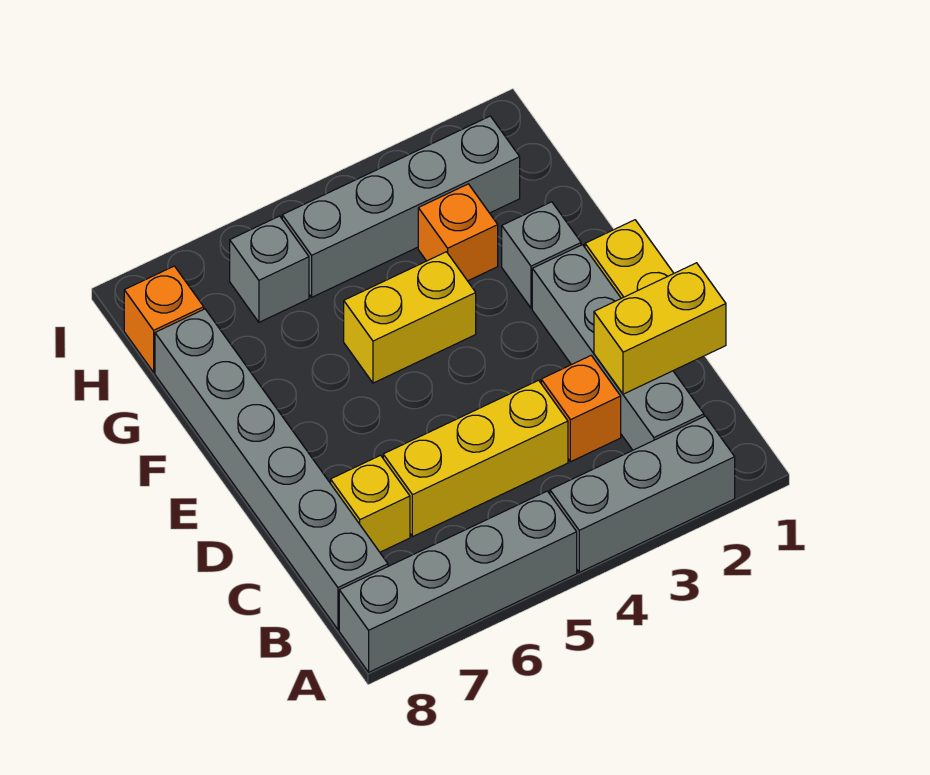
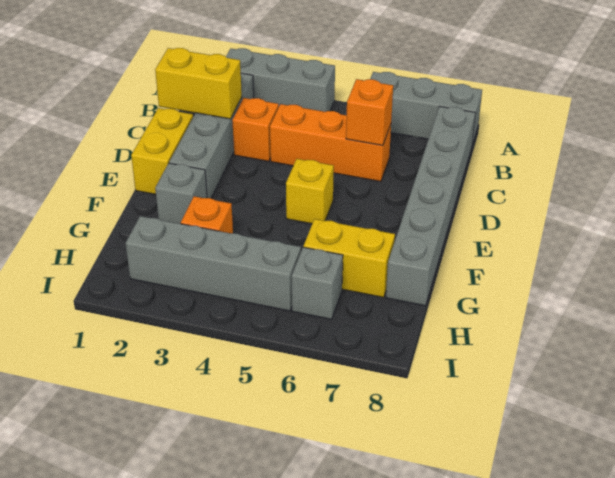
grey brick A5:A8 level 1 -> grey brick A6:A8 level 1
yellow brick C4:C6 level 1 -> orange brick C4:C6 level 1
yellow brick C7 level 1 -> yellow brick E5 level 1
yellow brick F4:F5 level 1 -> yellow brick G6:G7 level 1
orange brick H8 level 1 -> orange brick C6 level 2

